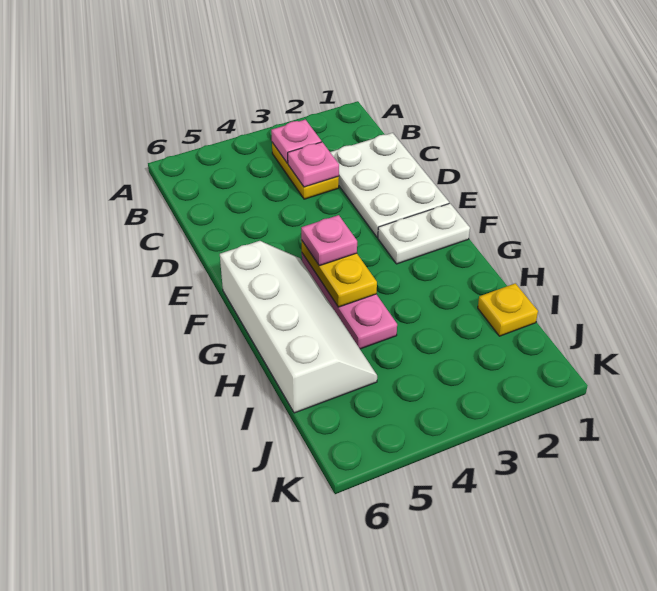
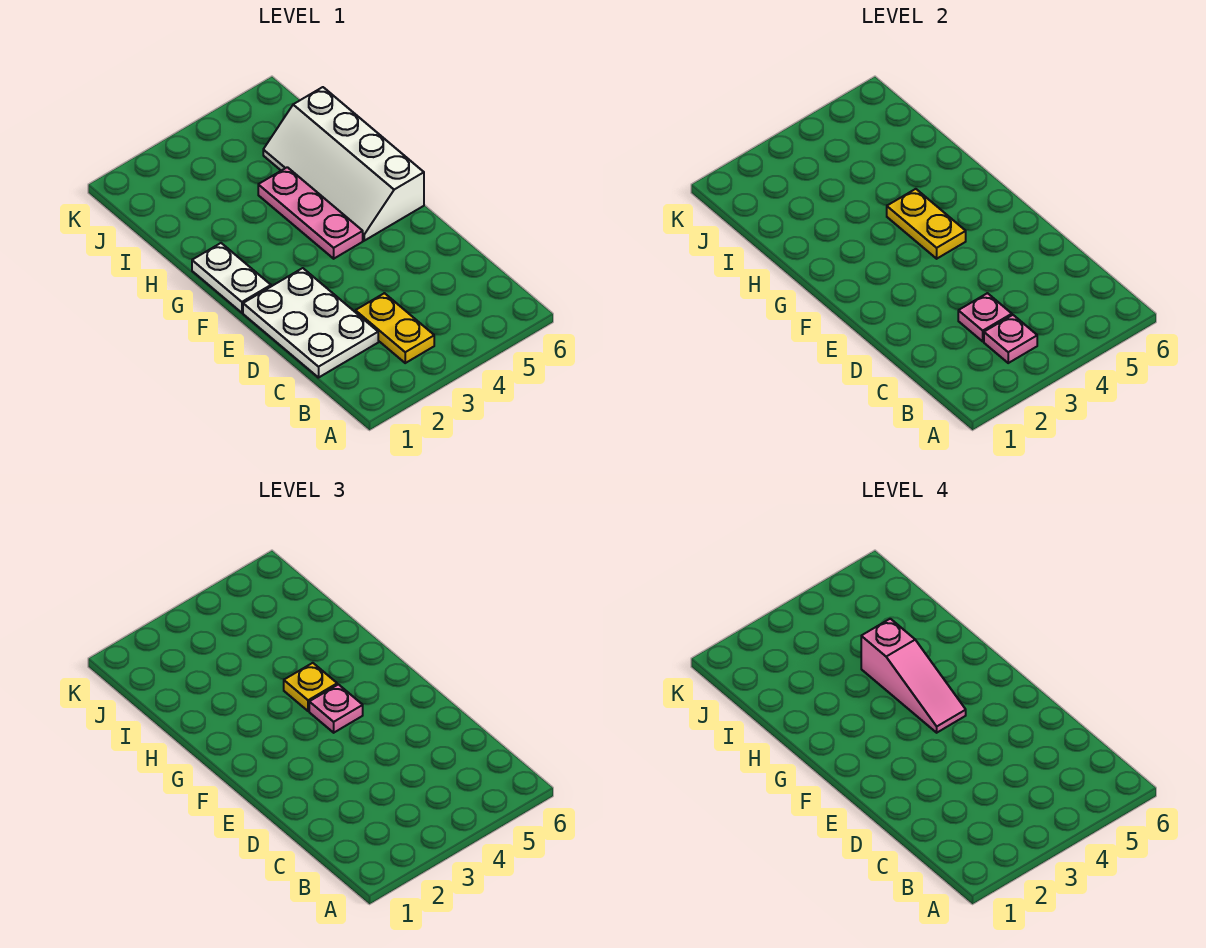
white plate F1:F2 level 1 -> white plate F1:G1 level 1
none -> pink slope F4:H4 level 4 top H
yellow plate I1 level 1 -> yellow plate G4 level 3

